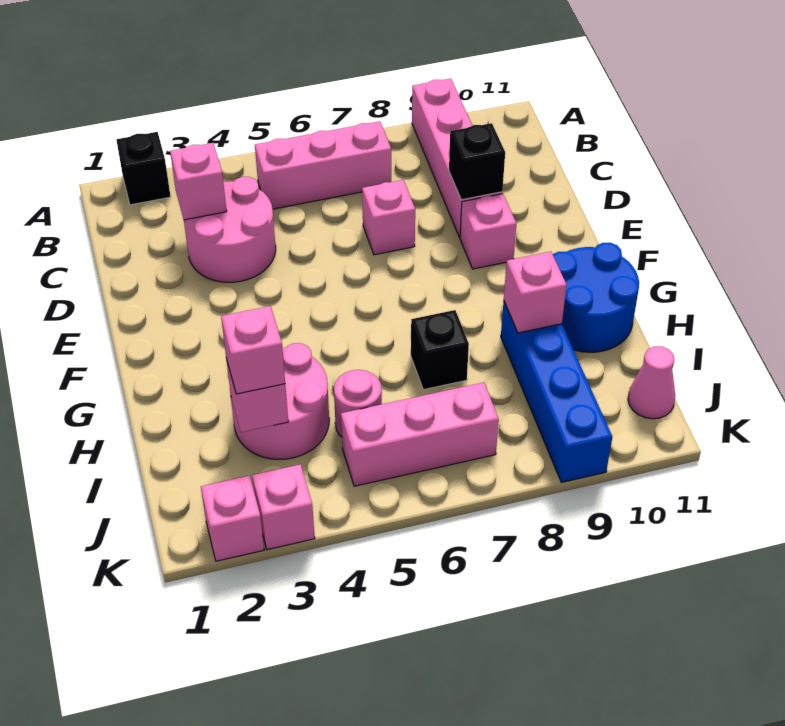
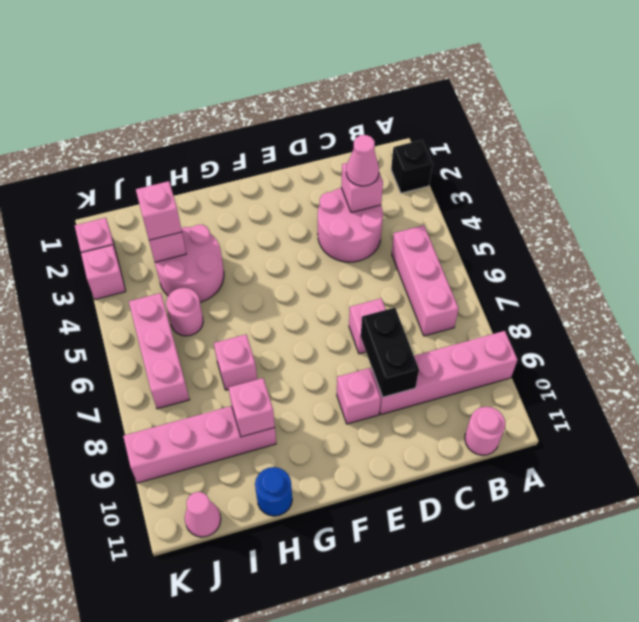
none -> pink round brick B11 level 1
none -> pink cone C3 level 3
black brick D9 level 2 -> black brick D8:D9 level 2
blue round brick G10:H11 level 1 -> blue round brick H11 level 1
black brick H7 level 1 -> pink brick H7 level 1
blue brick H9:K9 level 1 -> pink brick H9:K9 level 1

